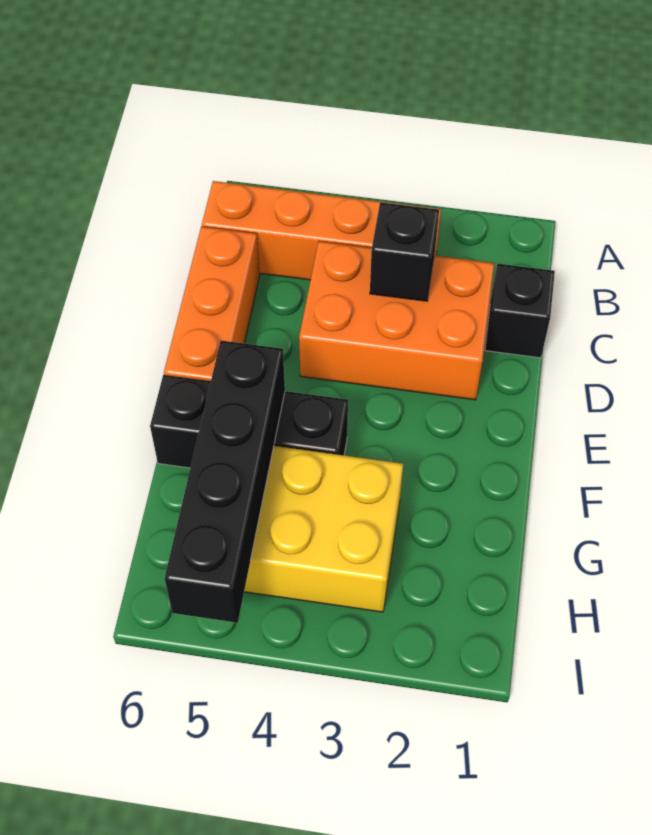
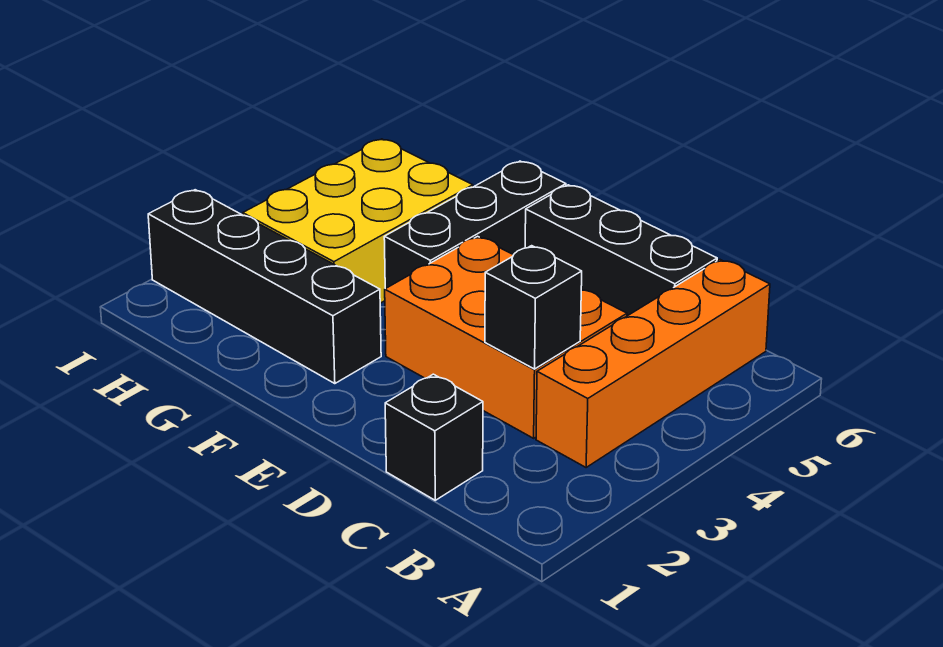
orange brick C2:D4 level 1 -> orange brick C3:E4 level 1
orange brick C6:E6 level 1 -> black brick C6:E6 level 1
black brick F5:I5 level 2 -> black brick F2:I2 level 1

